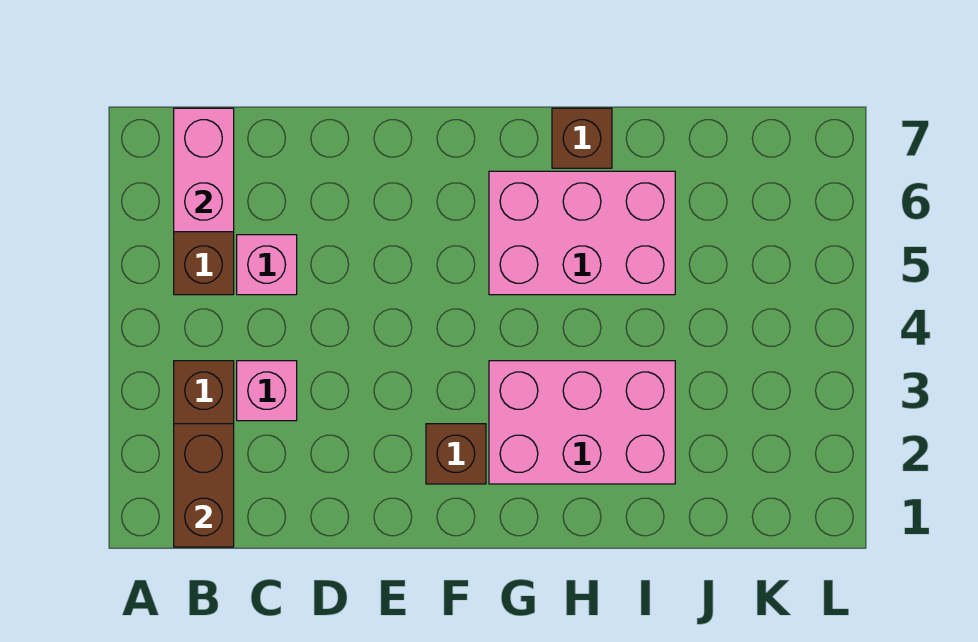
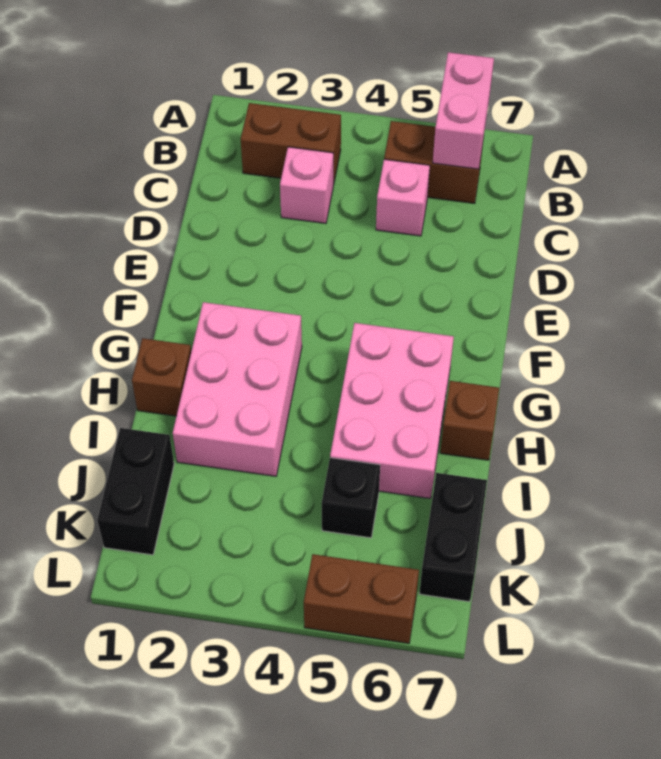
brown brick B1:B2 level 2 -> brown brick L5:L6 level 1
pink brick B6:B7 level 2 -> pink brick A6:B6 level 2
brown brick F2 level 1 -> brown brick H1 level 1
none -> black brick J1:K1 level 1
none -> black brick J5 level 1
none -> black brick J7:K7 level 1

